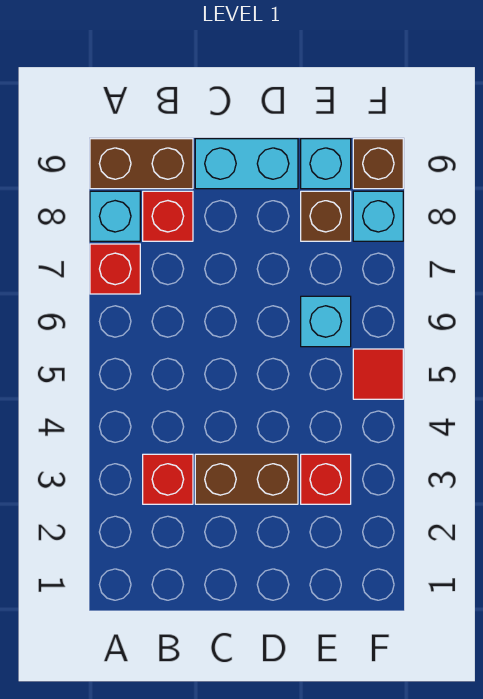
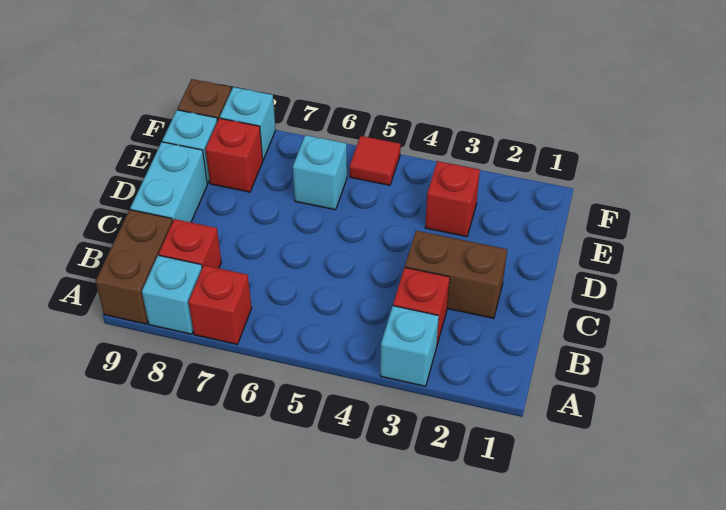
none -> cyan brick A3 level 1
brown brick C3:D3 level 1 -> brown brick C2:C3 level 1
brown brick E8 level 1 -> red brick E8 level 1

